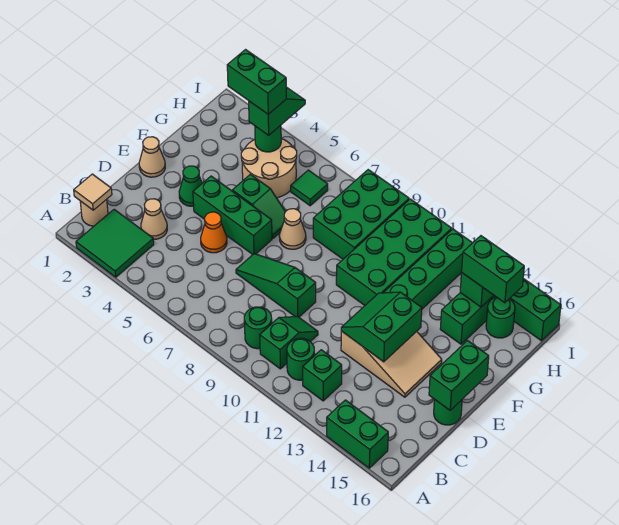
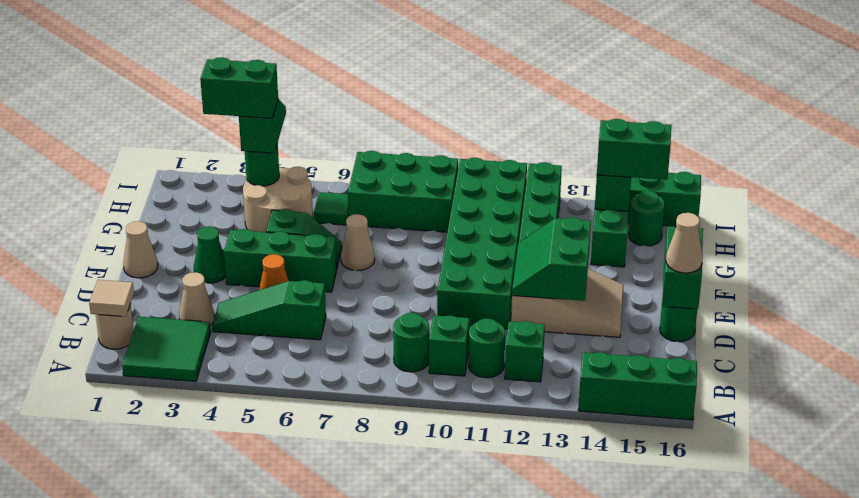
green brick A14:A15 level 1 -> green brick A14:A16 level 1
green slope D7:D9 level 1 top 9 -> green slope C4:C6 level 1 top 6
none -> tan cone D16 level 3
green brick F10:I11 level 1 -> green brick D10:I11 level 1
green brick G8:I9 level 1 -> green brick H7:I9 level 1

